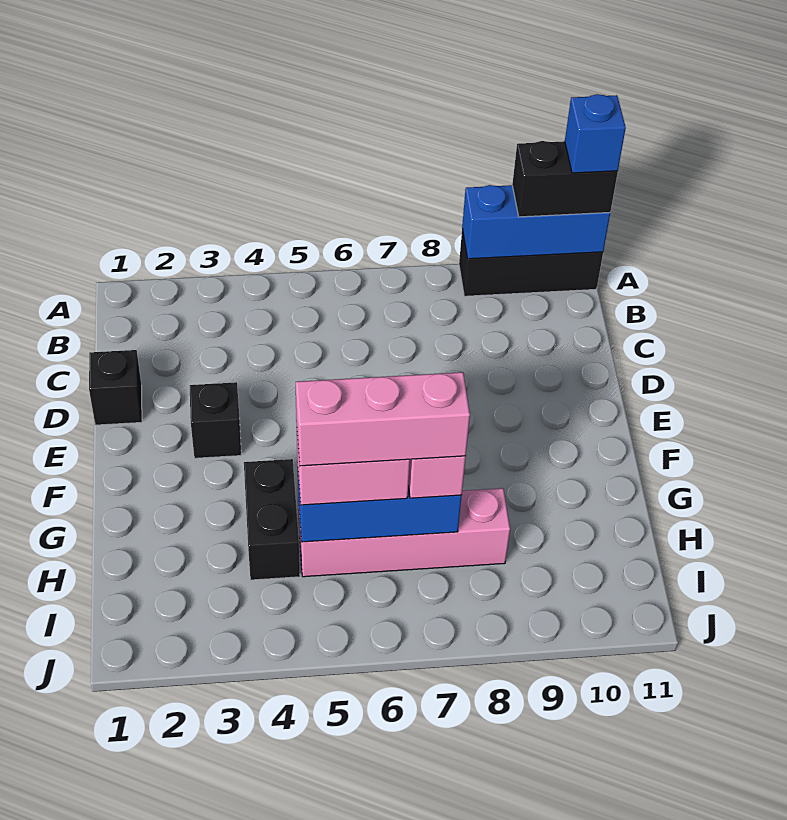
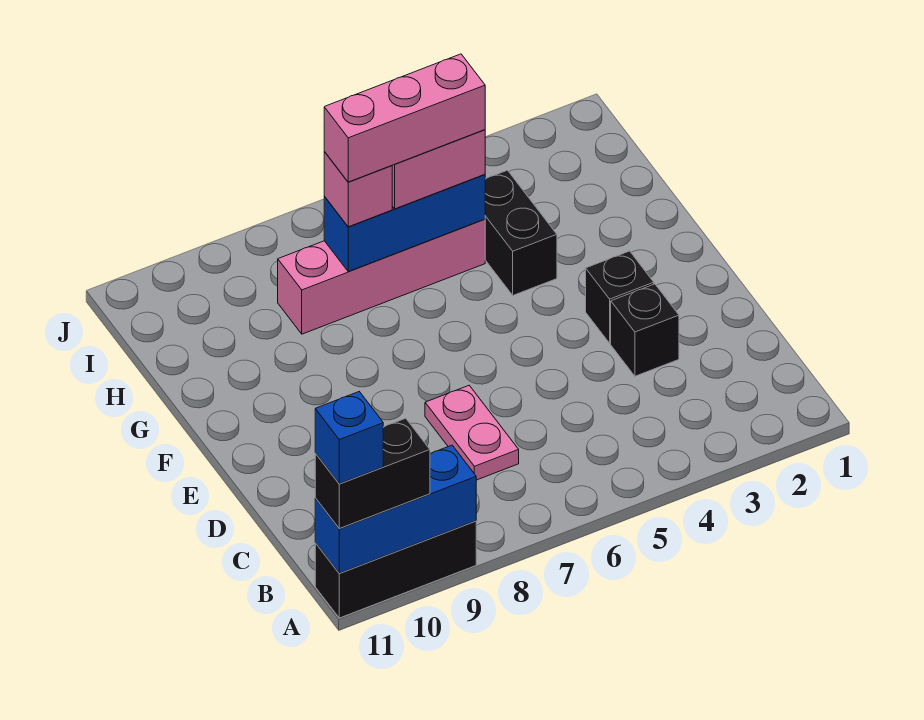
none -> pink plate C7:D7 level 1
black brick D1 level 1 -> black brick D3 level 1

